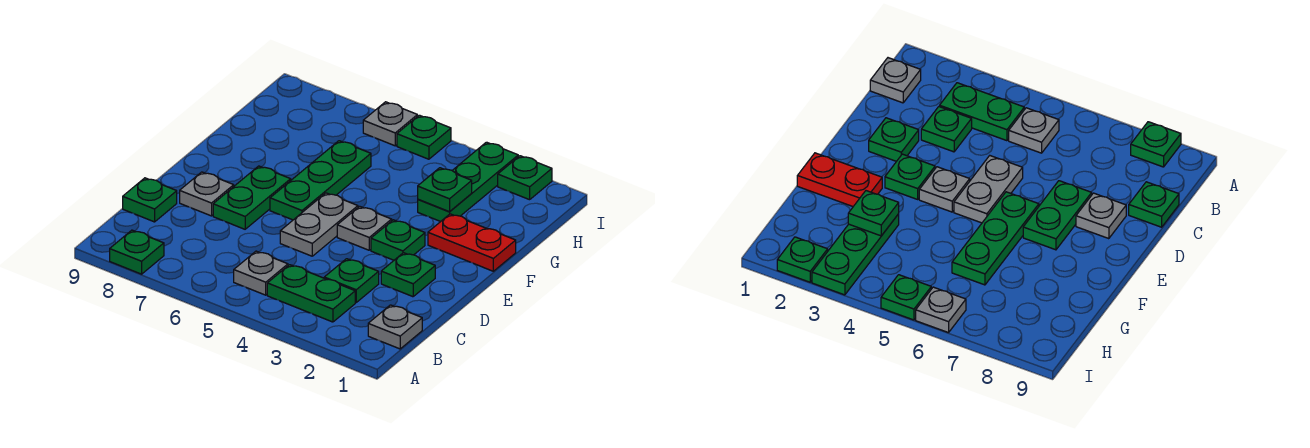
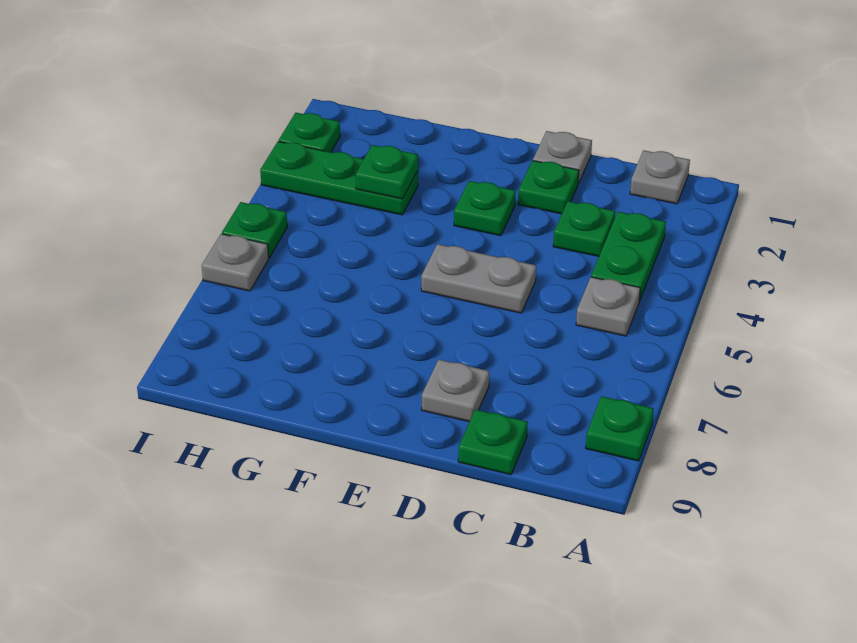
green plate D7:E7 level 1 -> none
grey plate E4 level 1 -> grey plate D1 level 1
green plate E6:G6 level 1 -> none
red plate F1:F2 level 1 -> none

